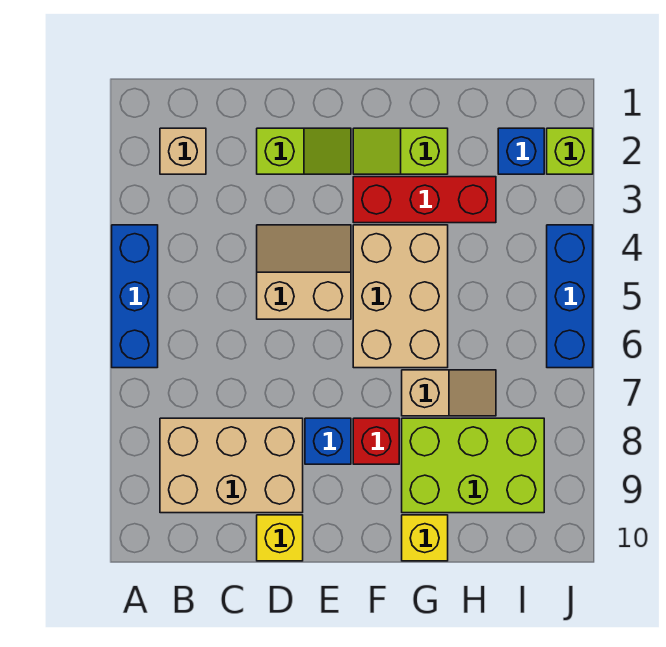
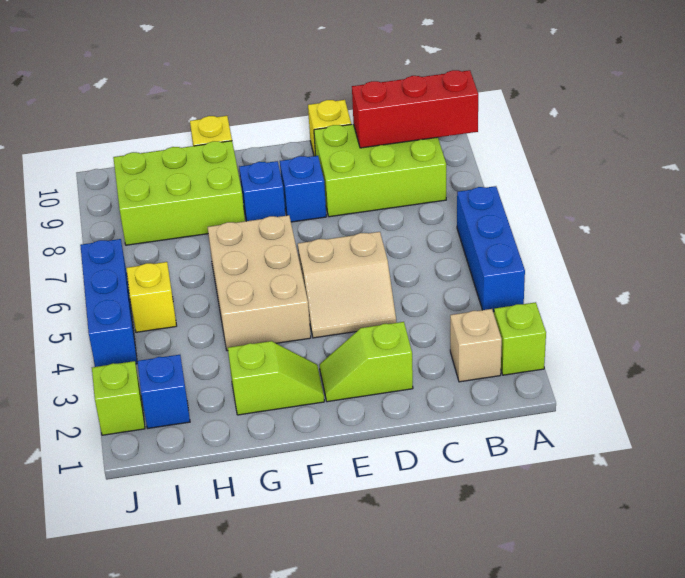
none -> lime brick A2 level 1
tan brick B8:D9 level 1 -> lime brick B8:D9 level 1
red brick F3:H3 level 1 -> red brick A9:C9 level 2
red brick F8 level 1 -> blue brick F8 level 1
tan slope G7:H7 level 1 top G -> none
none -> yellow brick I5 level 1

